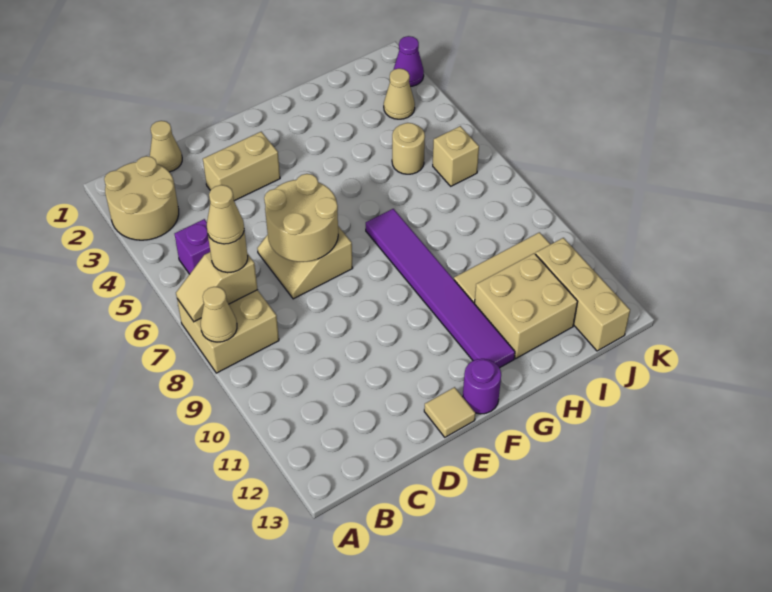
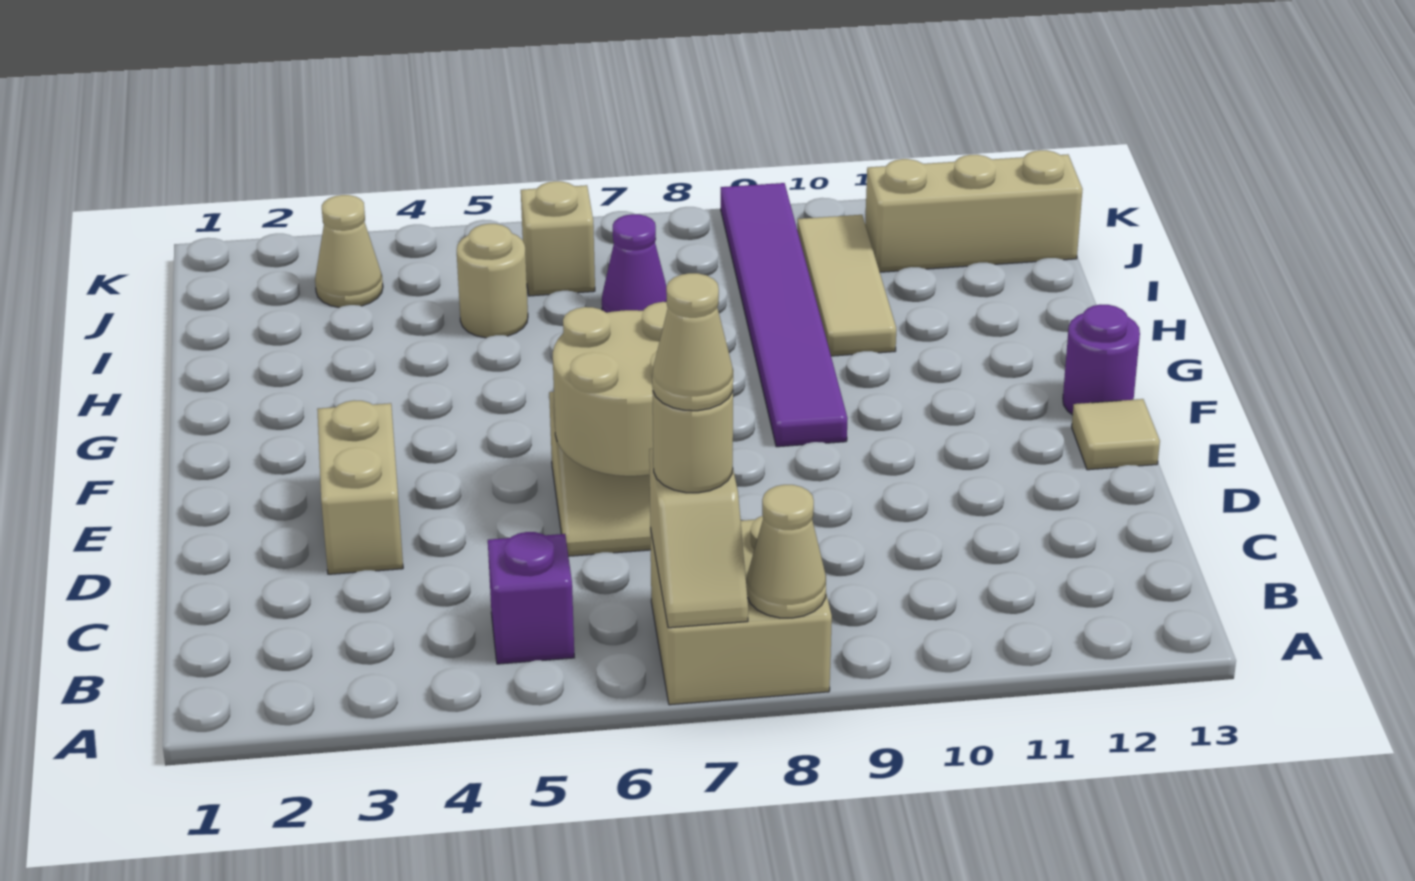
tan round brick A2:B3 level 1 -> none
tan cone C1 level 1 -> none
purple tile G7:G12 level 1 -> purple tile F9:K9 level 1
tan brick H11:I12 level 1 -> none
purple cone K2 level 1 -> purple cone I7 level 1

